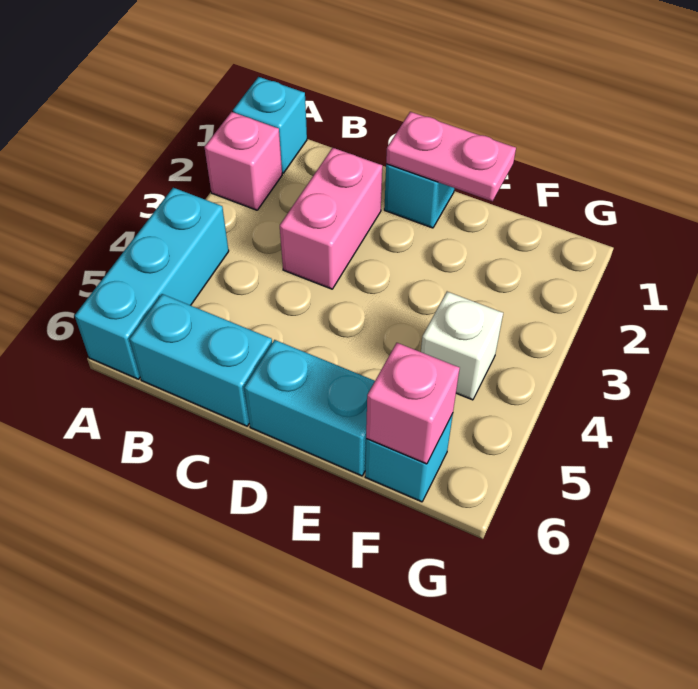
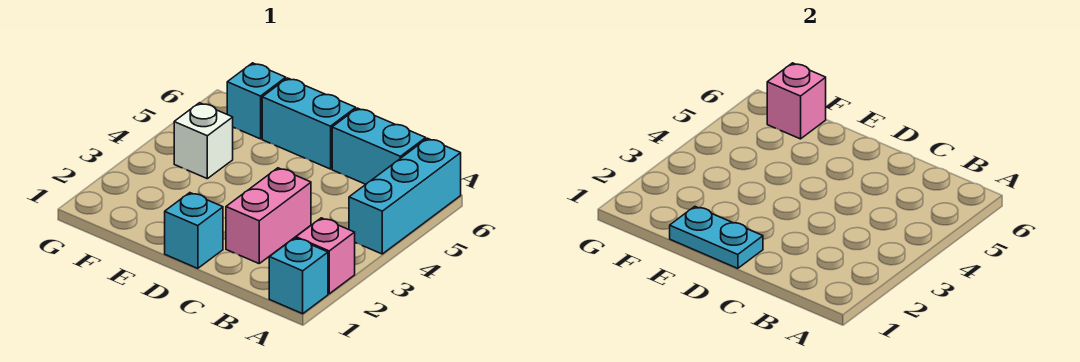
pink plate D1:E1 level 2 -> cyan plate D1:E1 level 2

